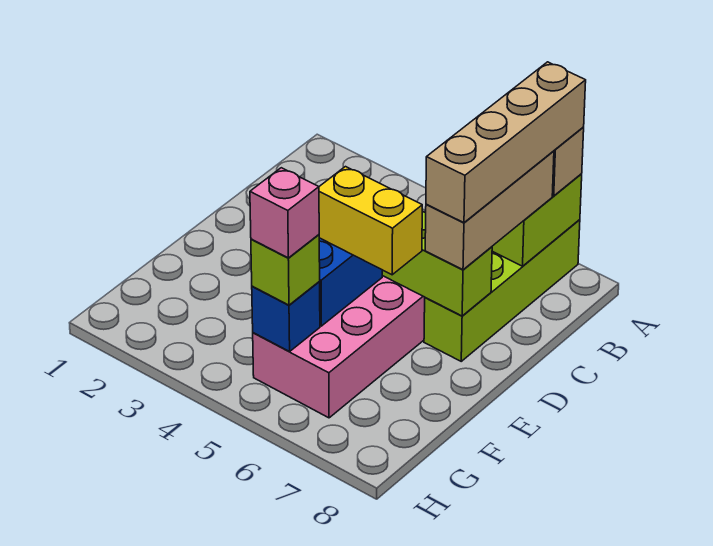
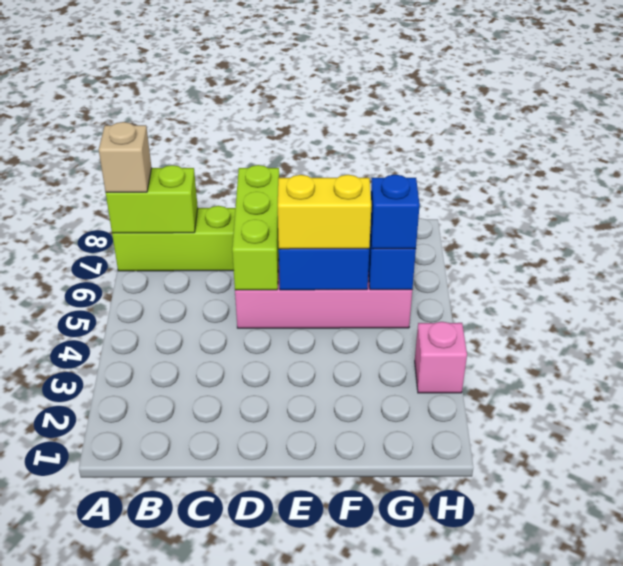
tan brick A7:D7 level 4 -> none
tan brick B7:D7 level 3 -> none
yellow brick E5:E6 level 3 -> yellow brick E5:F5 level 3
lime brick G5 level 3 -> blue brick G5 level 3
pink brick G5 level 4 -> pink brick H3 level 1

